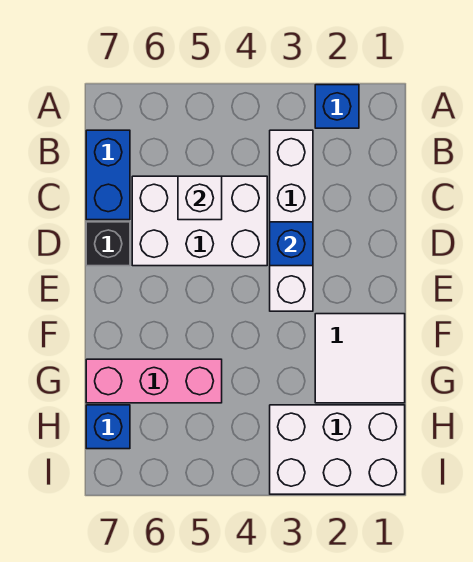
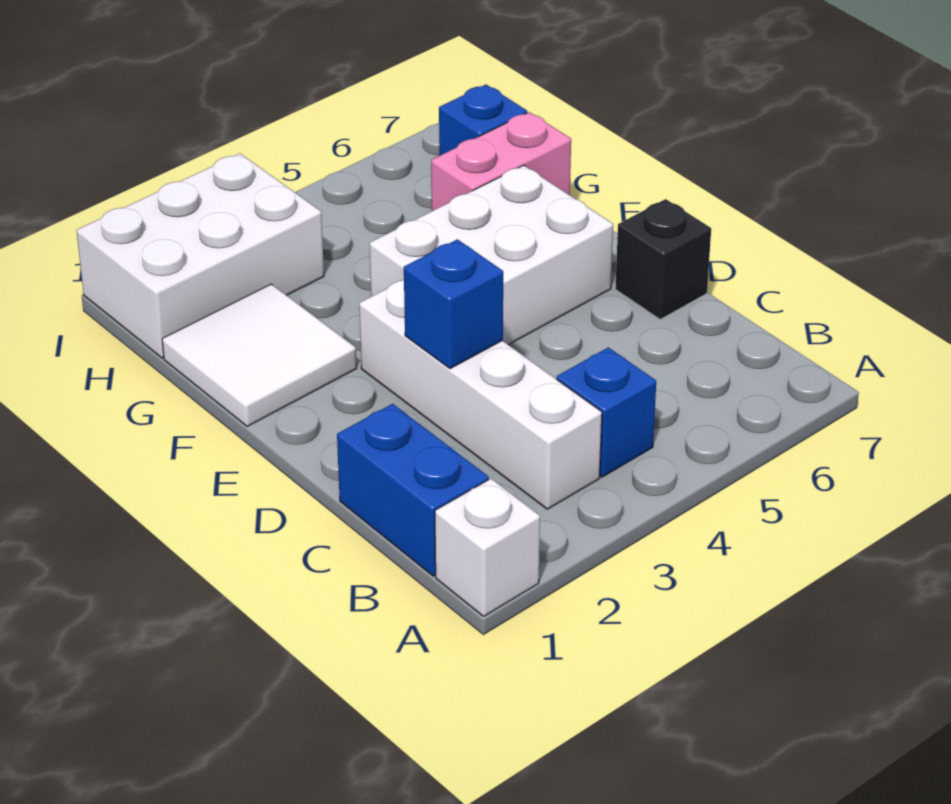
blue brick A2 level 1 -> blue brick B4 level 1
blue brick B7:C7 level 1 -> blue brick B1:C1 level 1
white brick C4:D6 level 1 -> white brick E4:F6 level 1
white brick C5 level 2 -> white brick A1 level 1
pink brick G5:G7 level 1 -> pink brick G6:G7 level 1

